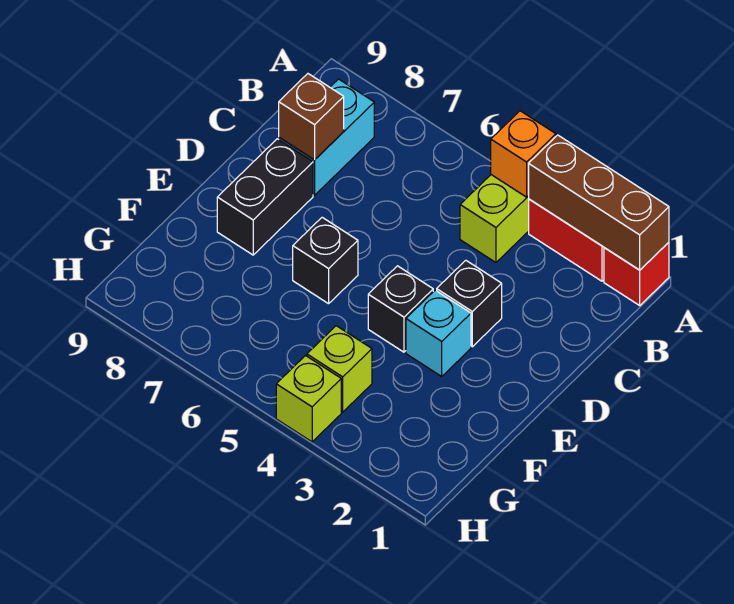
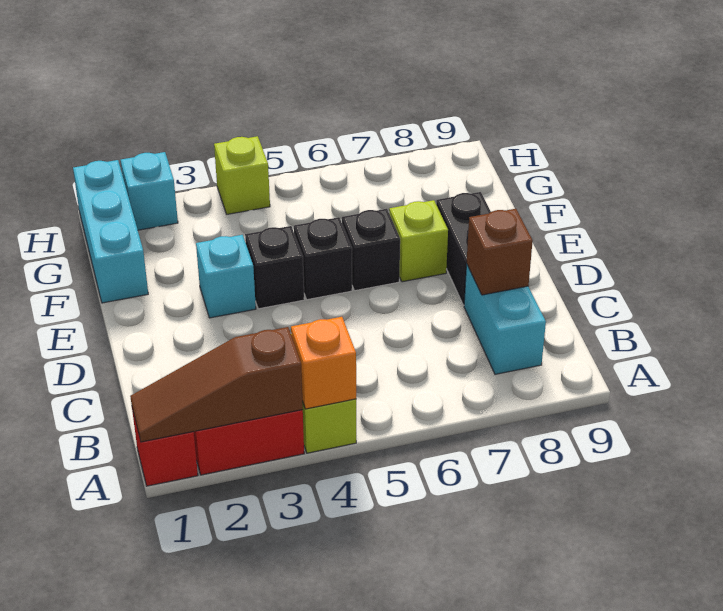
brown brick A1:A3 level 2 -> brown slope A1:A3 level 2 top 3
black brick D3 level 1 -> black brick E5 level 1
none -> cyan brick F1:H1 level 1
lime brick G4 level 1 -> lime brick E7 level 1
none -> cyan brick H2 level 1

